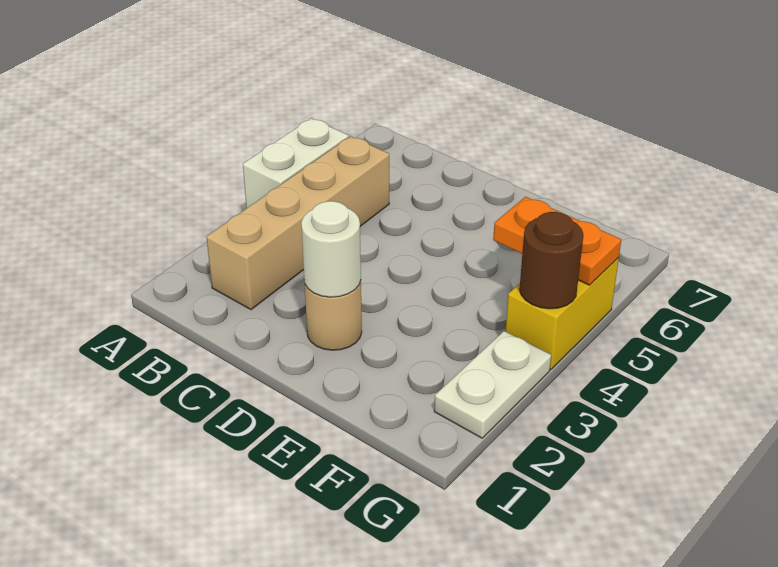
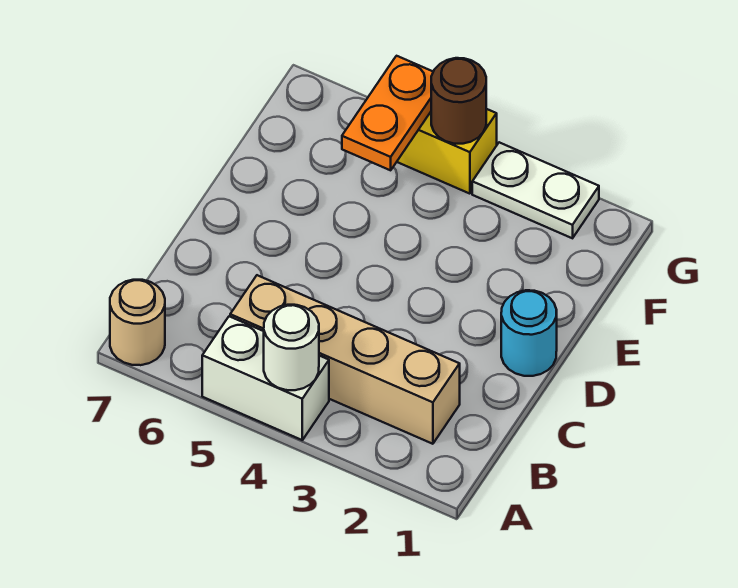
none -> cyan round brick D1 level 1
tan round brick D2 level 1 -> tan round brick A7 level 1
white round brick D2 level 2 -> white round brick A4 level 2

